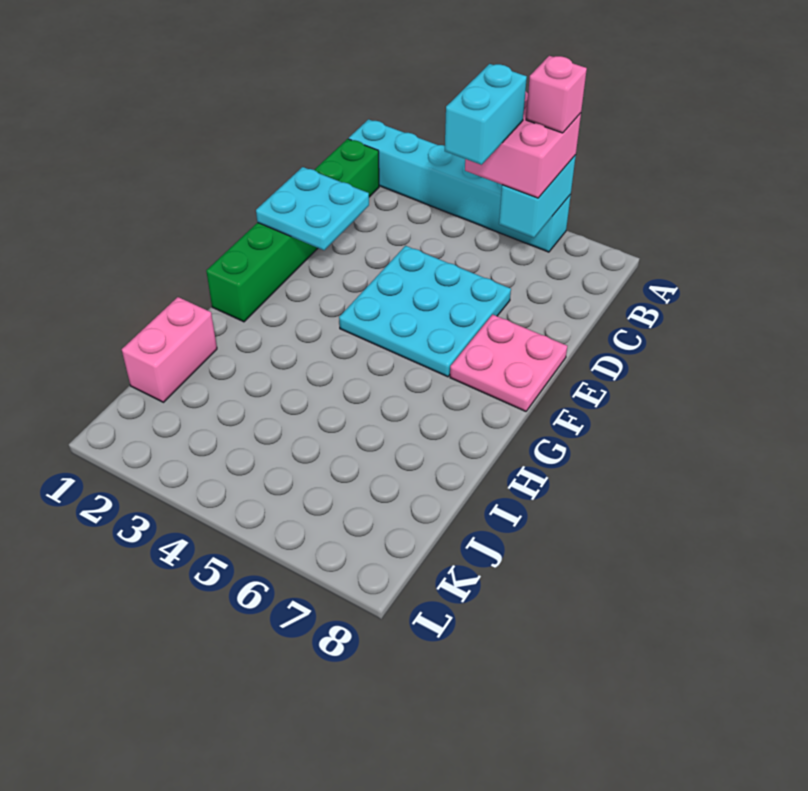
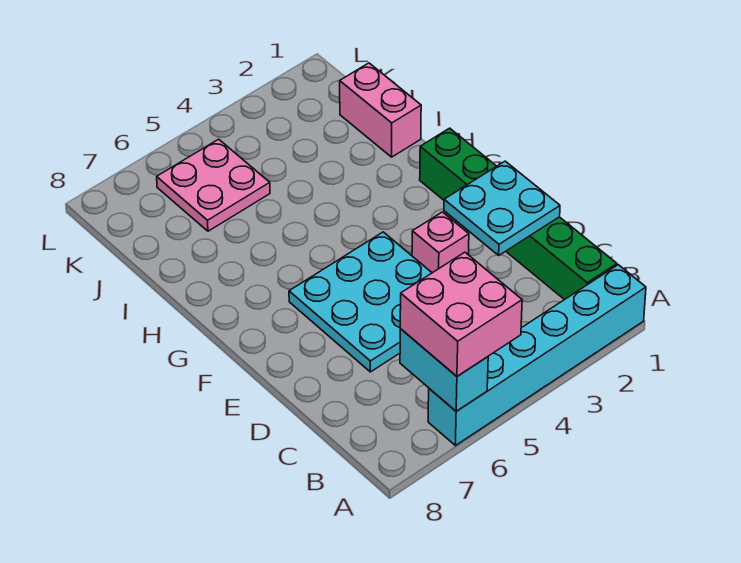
pink brick A6 level 4 -> pink brick E3 level 1
cyan brick B5:C5 level 4 -> none
pink plate E7:F8 level 1 -> pink plate J5:K6 level 1

